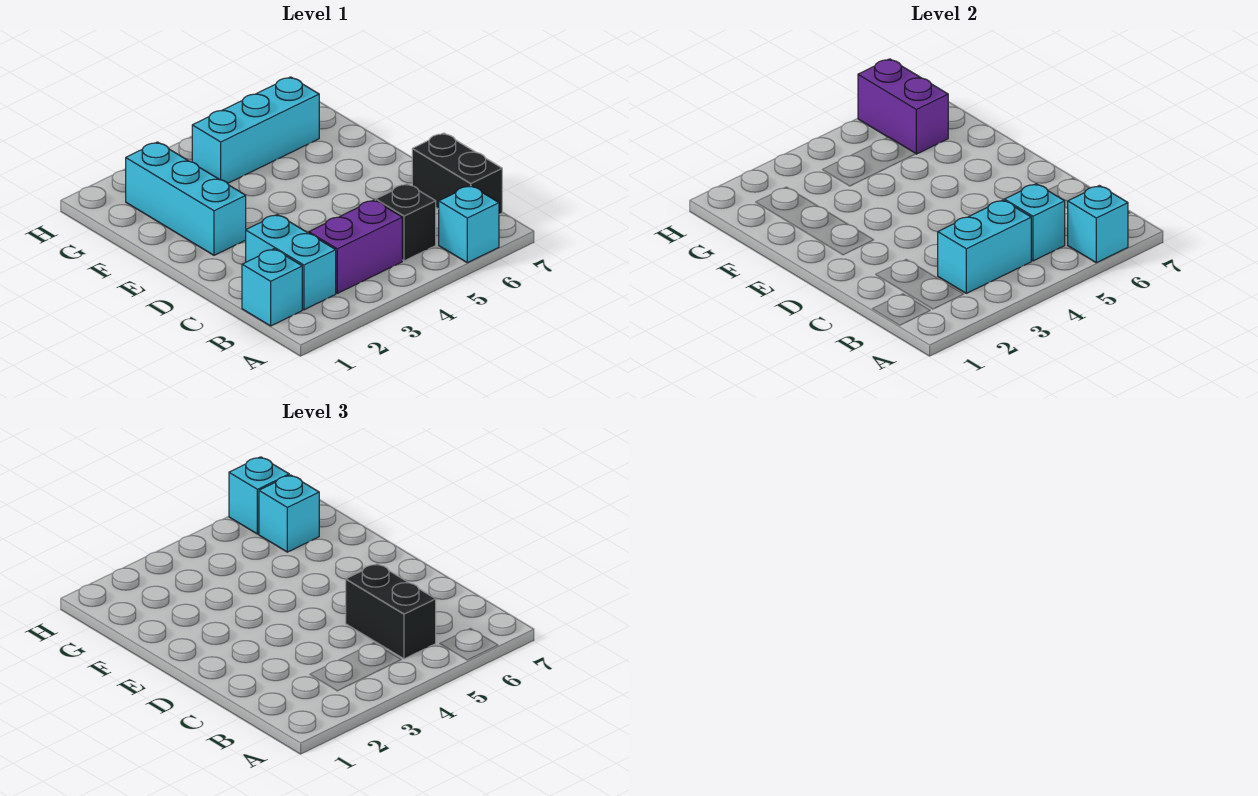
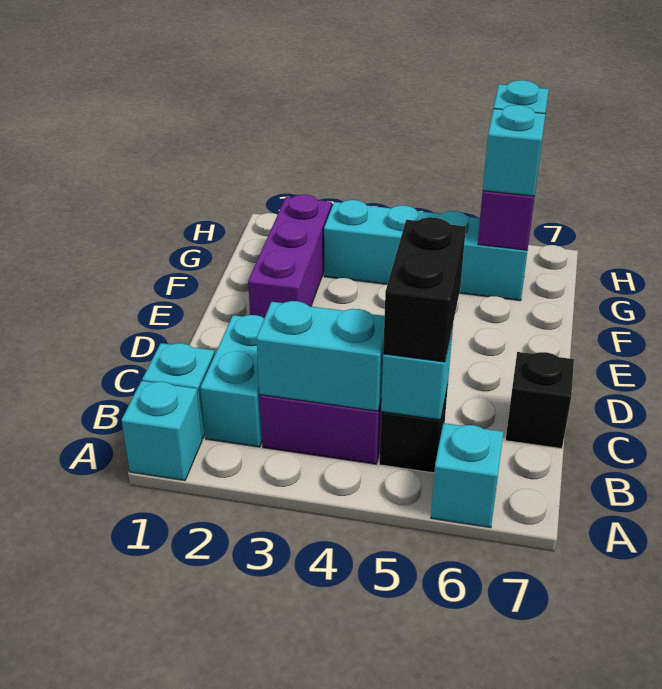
cyan brick A6 level 2 -> cyan brick A1 level 1
black brick B7:C7 level 1 -> black brick C7 level 1
cyan brick E2:G2 level 1 -> purple brick E2:G2 level 1
cyan brick G4:G6 level 1 -> cyan brick G3:G6 level 1

